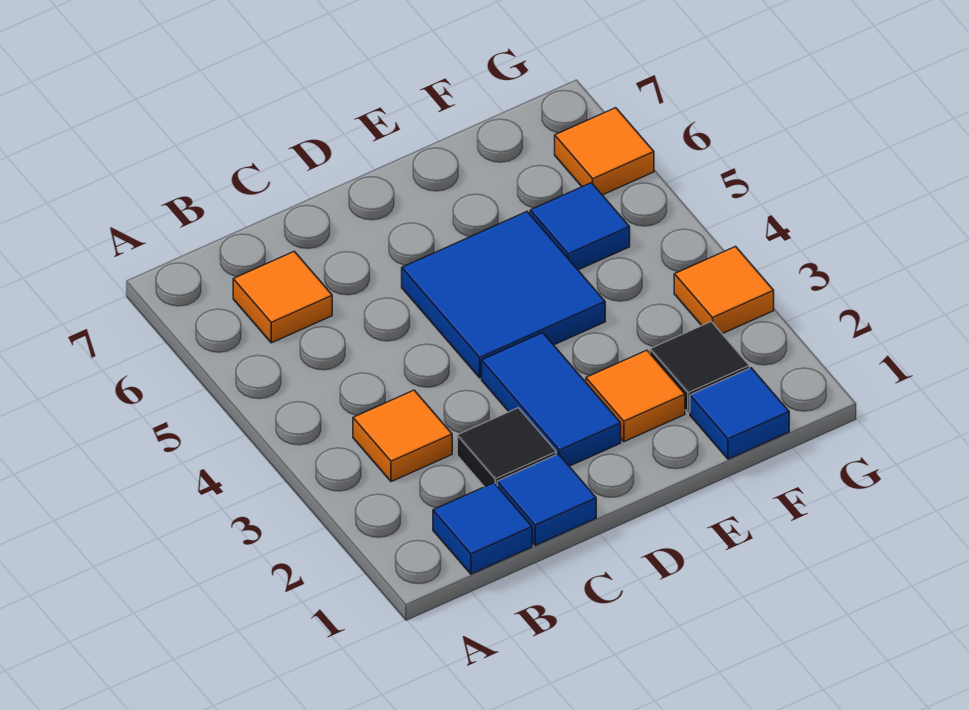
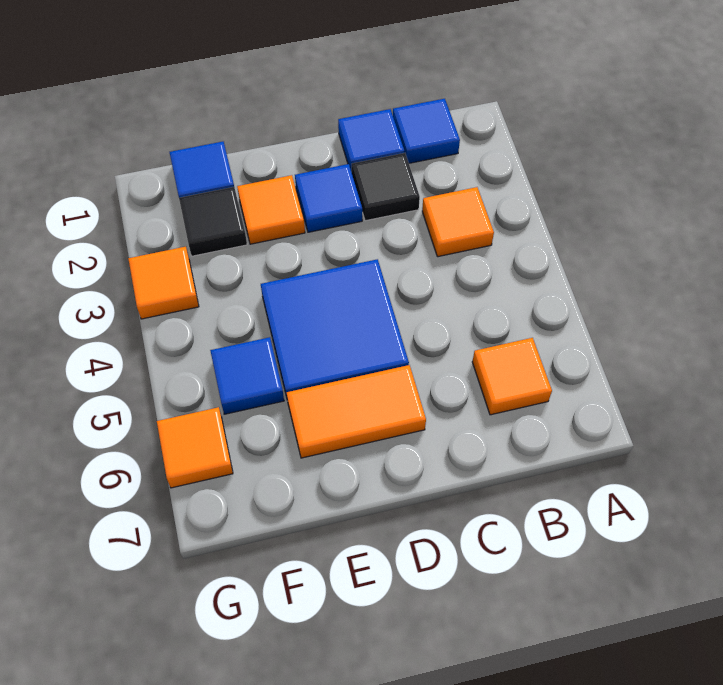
blue tile D2:D3 level 1 -> blue tile D2 level 1
none -> orange tile D6:E6 level 1

